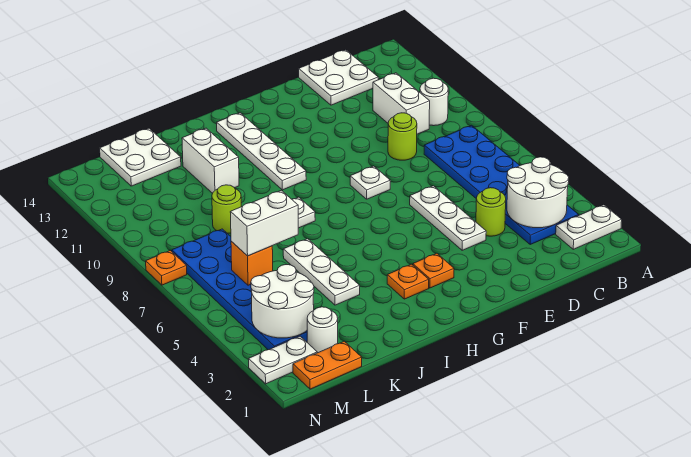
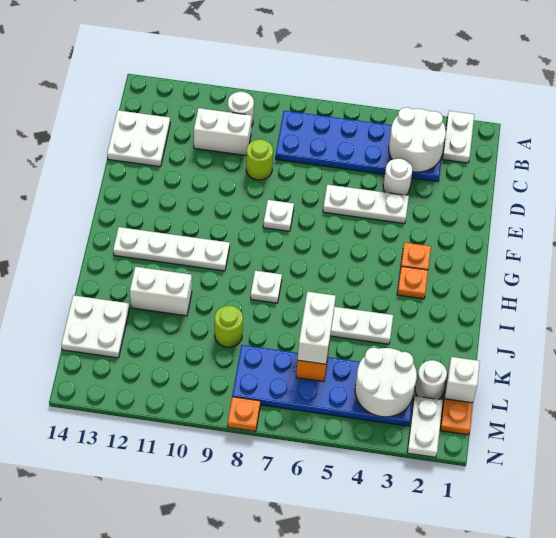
lime round brick D4 level 1 -> white round brick D4 level 1
none -> white brick L1 level 2

